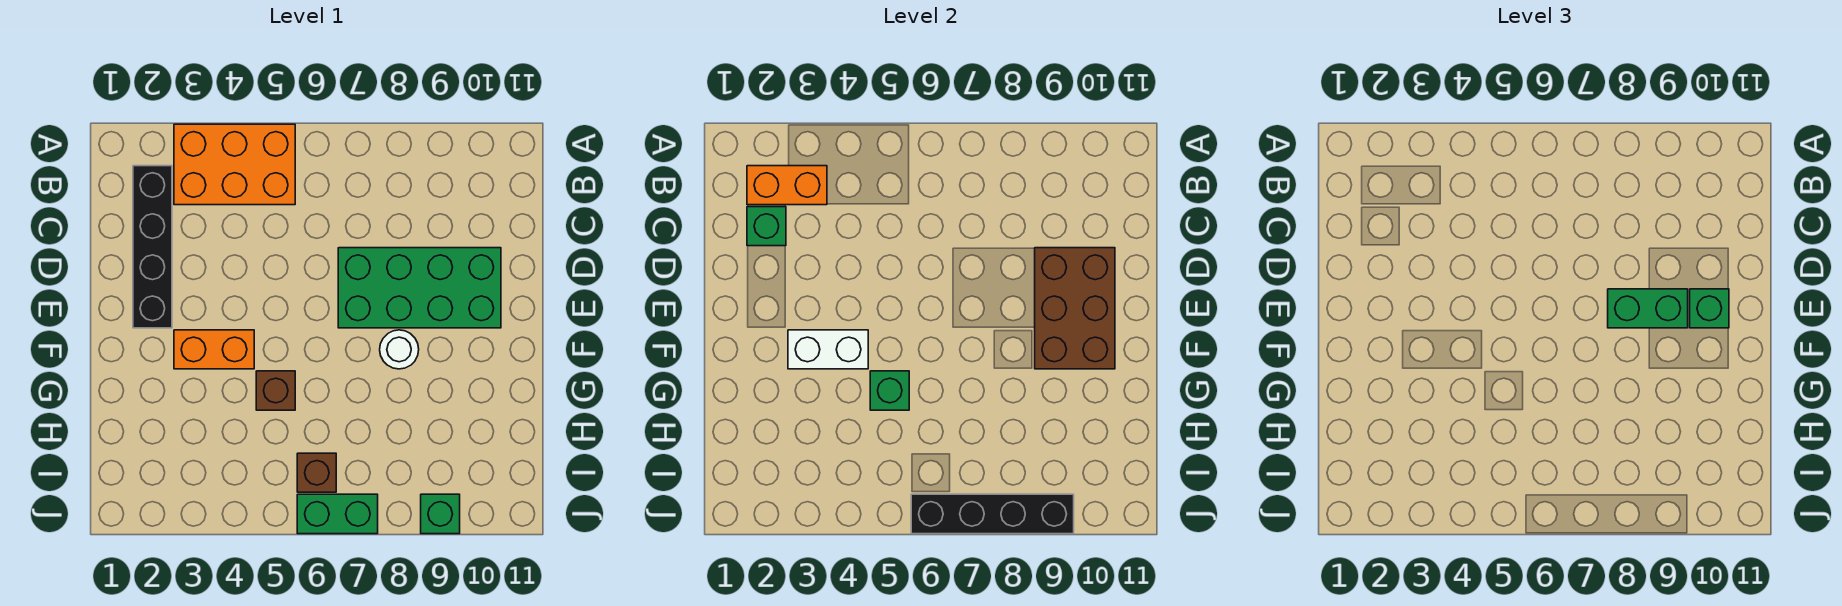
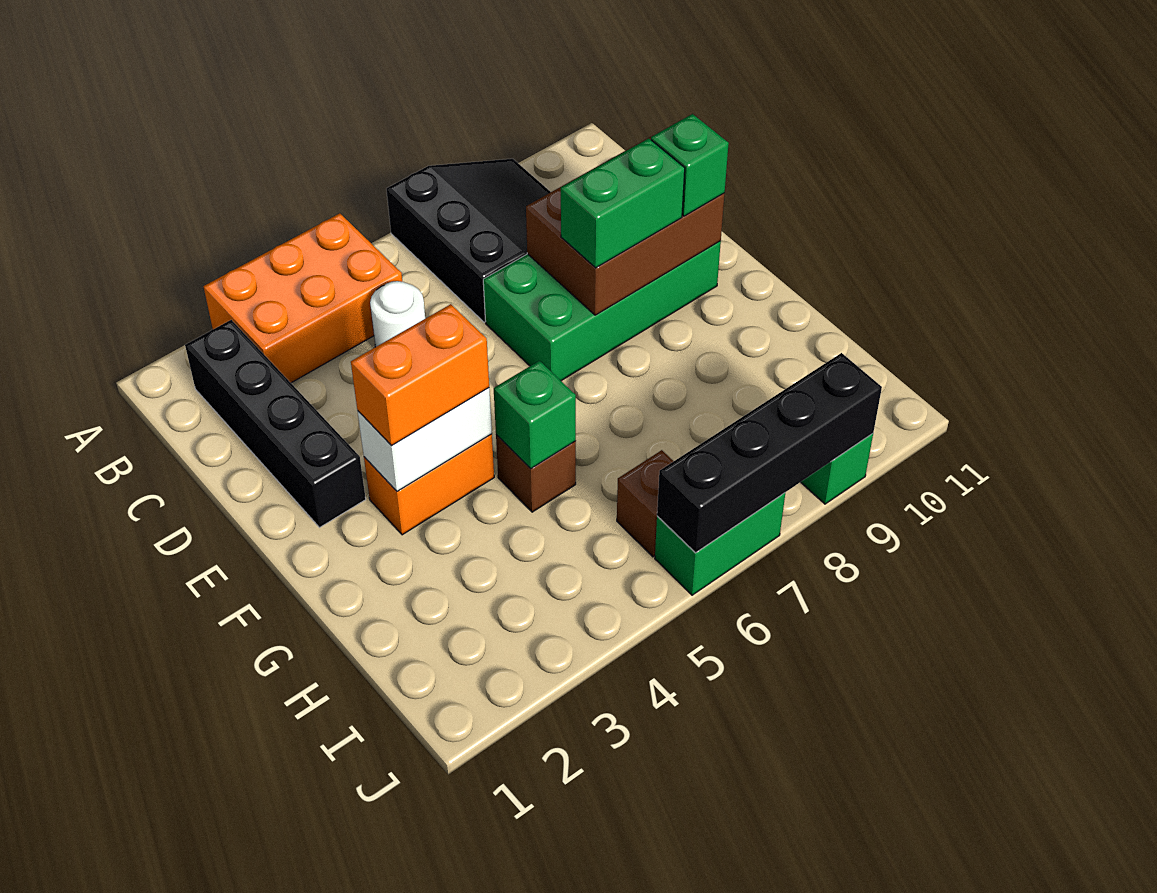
none -> black slope A7:C9 level 1 top 7
orange brick B2:B3 level 2 -> orange brick F3:F4 level 3
green brick C2 level 2 -> none
brown brick D9:F10 level 2 -> brown brick D8:E10 level 2
white round brick F8 level 1 -> white round brick C5 level 1

